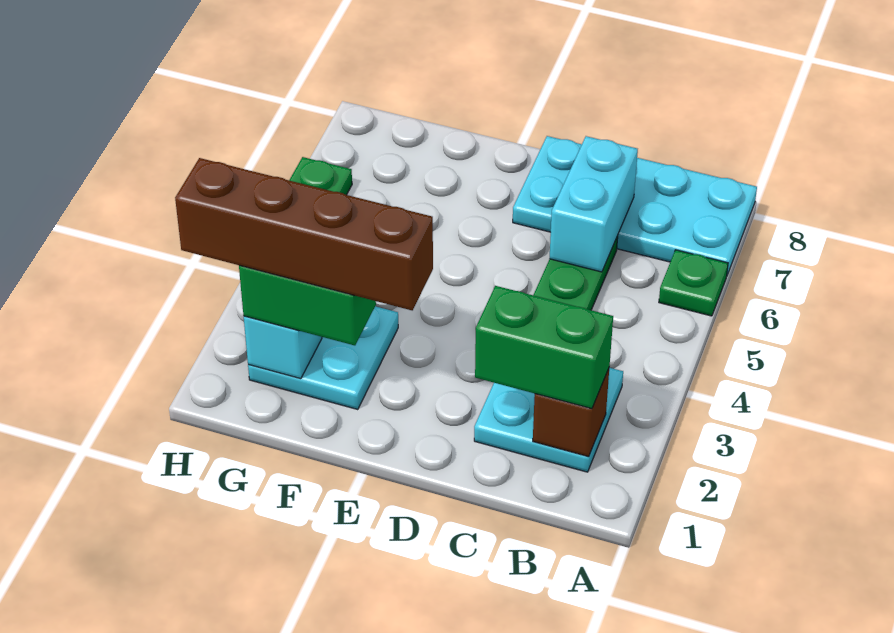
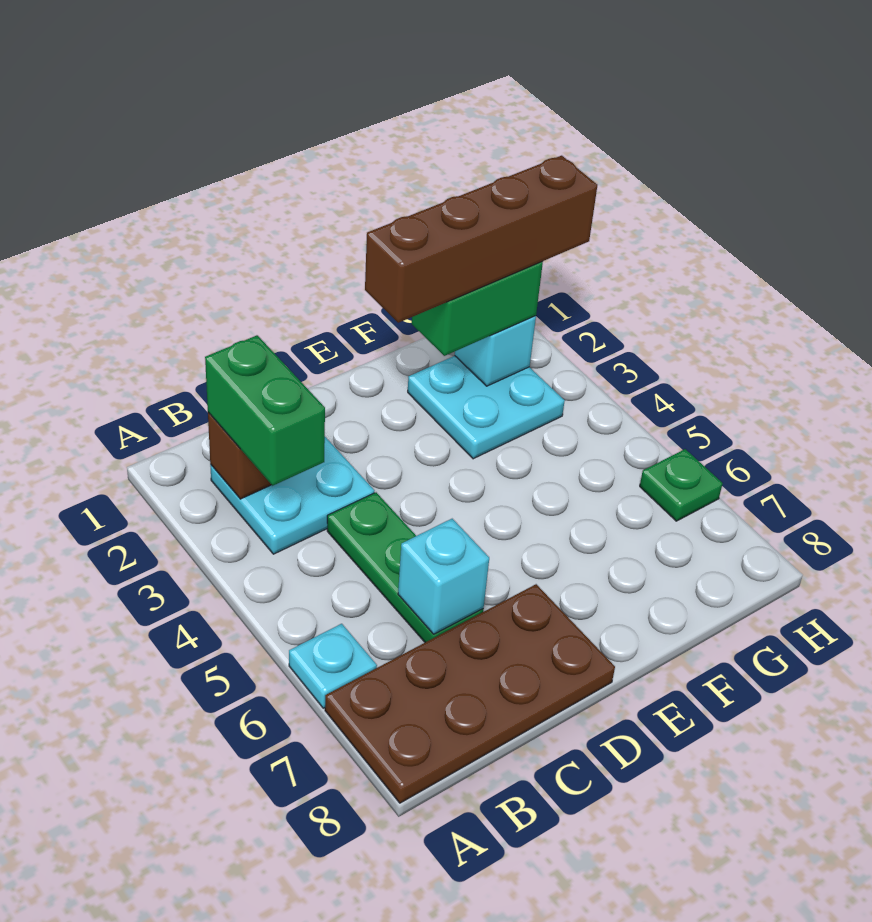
green plate A6 level 1 -> cyan plate A6 level 1
cyan plate A7:D8 level 1 -> brown plate A7:D8 level 1
green brick B2:C2 level 3 -> green brick B2:B3 level 3
cyan brick C6:C7 level 2 -> cyan brick C6 level 2

